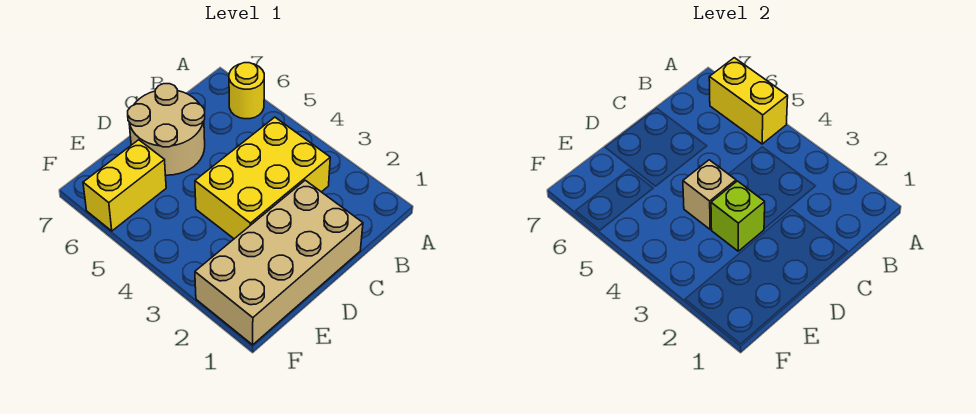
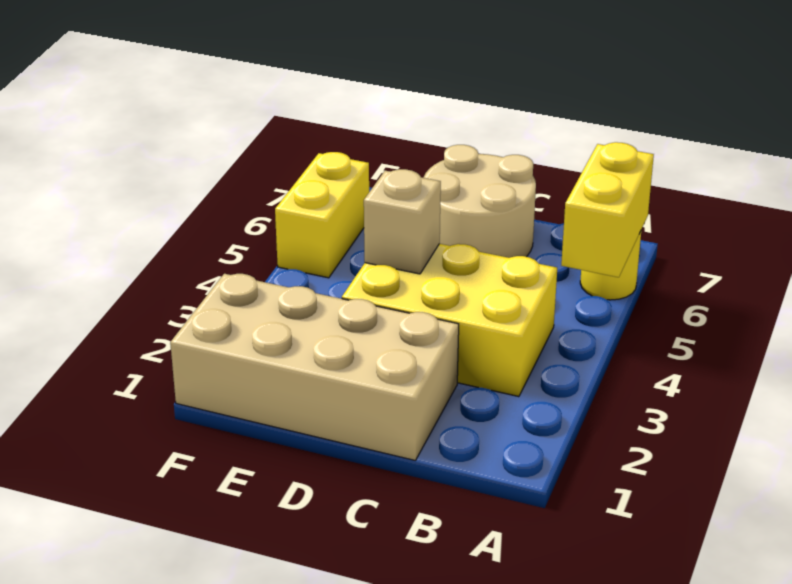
lime brick D3 level 2 -> none
yellow brick E6:F6 level 1 -> yellow brick F5:F6 level 1

